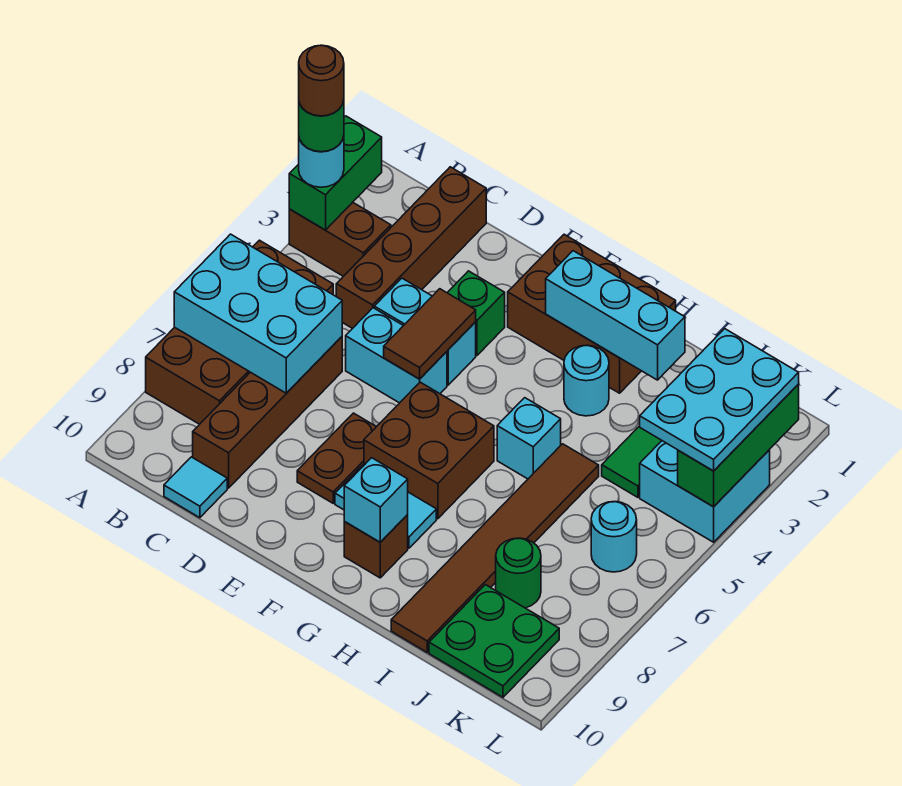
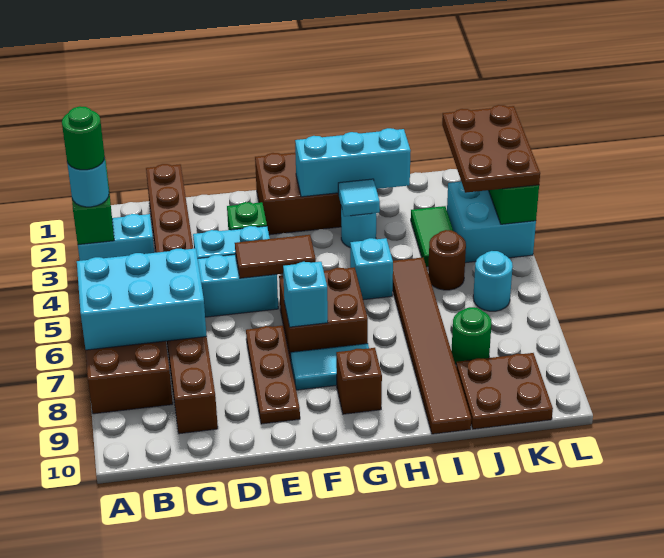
brown brick A3:B3 level 1 -> cyan brick A3:B3 level 1
brown round brick A3 level 5 -> brown round brick J5 level 1
cyan tile C10 level 1 -> cyan tile H3 level 2
brown tile E4:E5 level 2 -> brown tile E5:F5 level 2
brown plate E7:E8 level 1 -> brown plate E7:E9 level 1
cyan brick G9 level 2 -> cyan brick F7 level 2
green plate J9:K10 level 1 -> brown plate J9:K10 level 1
cyan plate K2:L4 level 3 -> brown plate K2:L4 level 3

